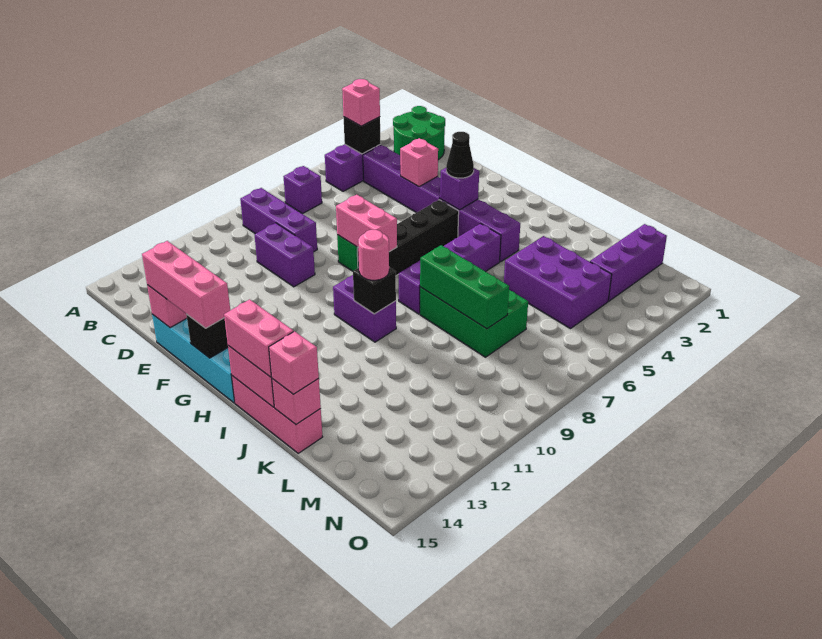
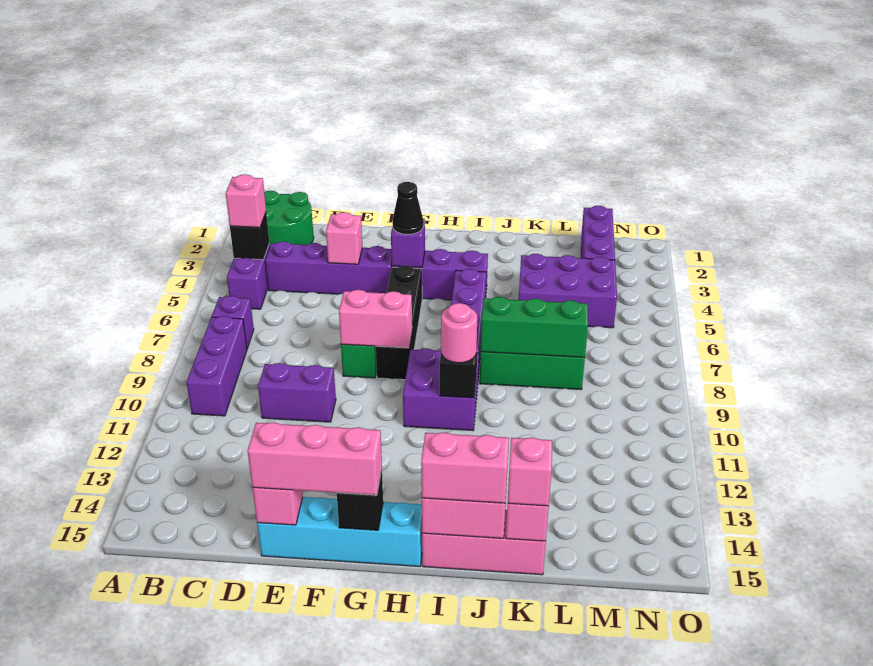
purple brick B9:D9 level 1 -> purple brick B8:B10 level 1
purple brick H10:I10 level 1 -> purple brick H9:I10 level 1

